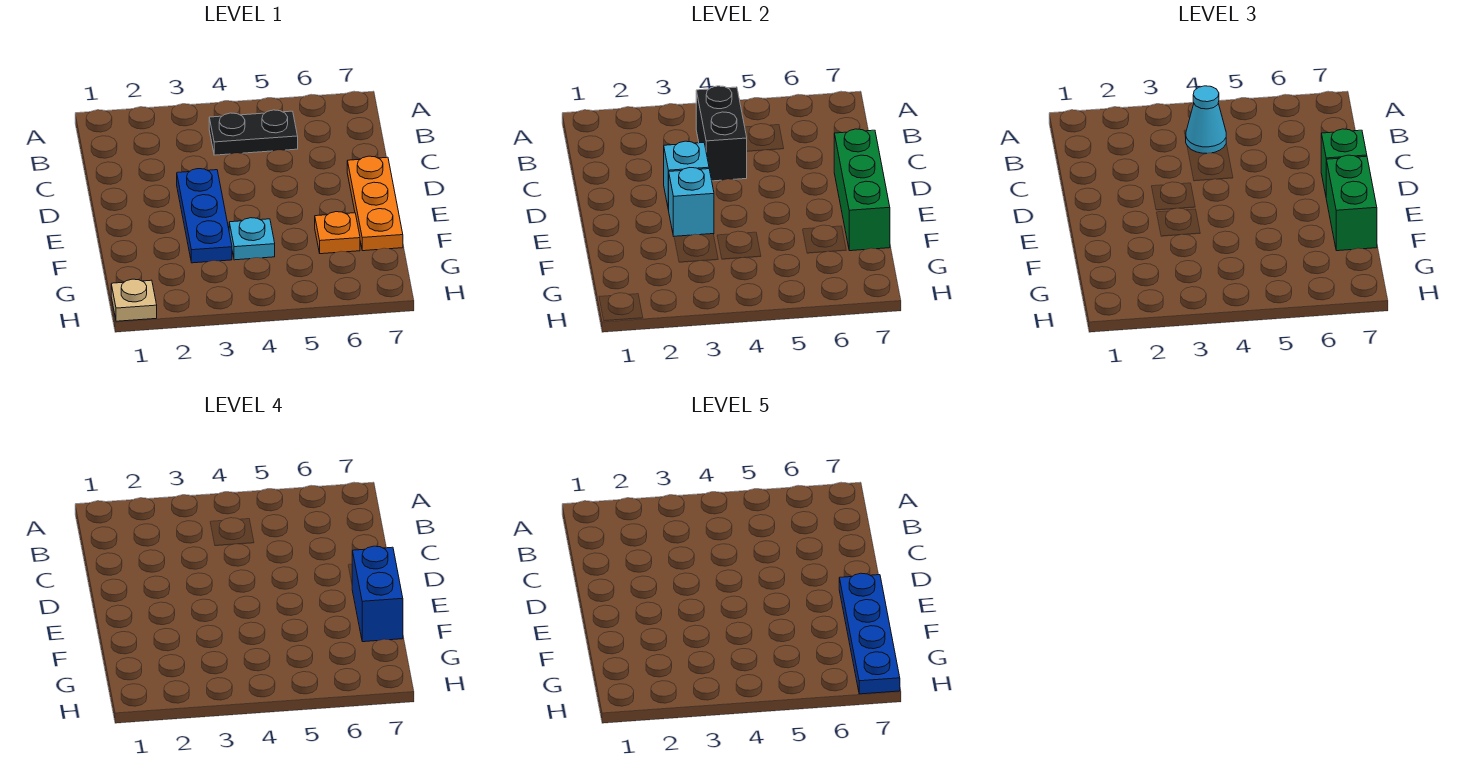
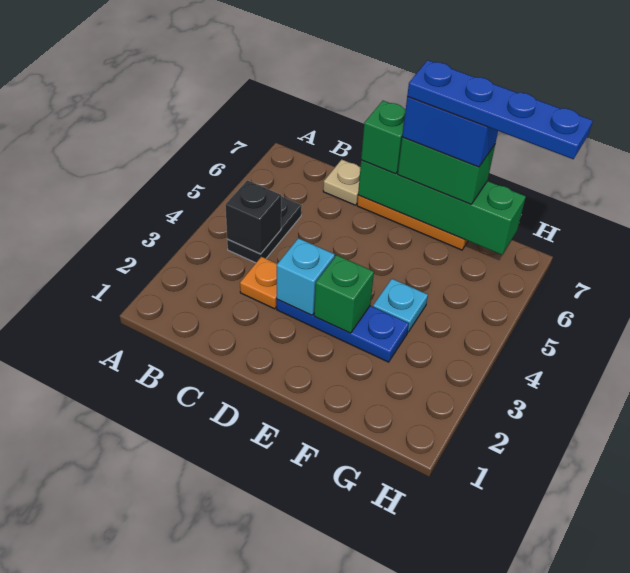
black brick B4:C4 level 2 -> black brick B4 level 2
cyan cone B4 level 3 -> none
green brick D7:F7 level 2 -> green brick D7:G7 level 2
cyan brick E3 level 2 -> green brick E3 level 2
orange plate F6 level 1 -> orange plate C3 level 1
tan plate H1 level 1 -> tan plate C7 level 1

